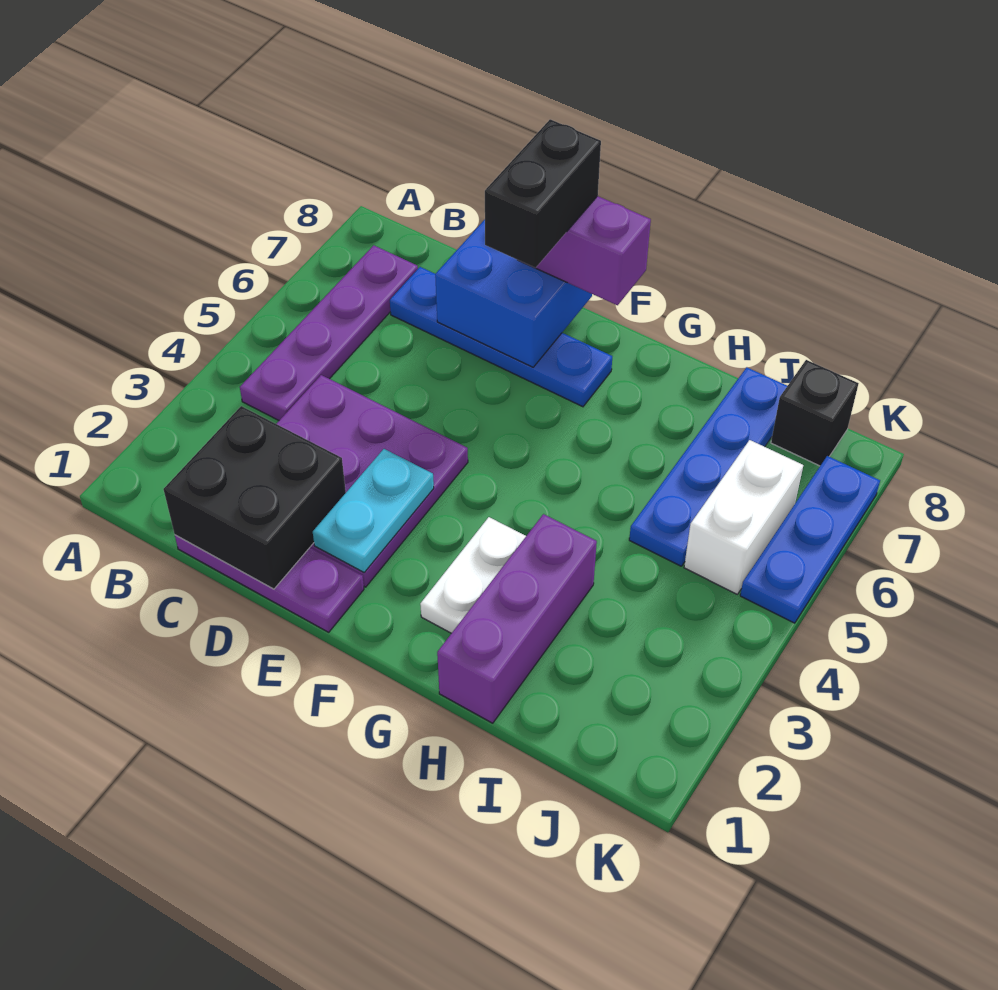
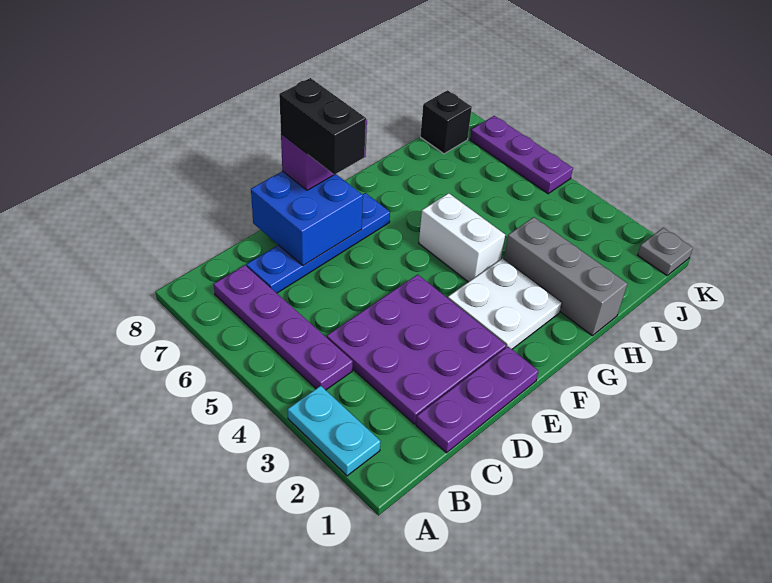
black brick C1:D2 level 2 -> none
cyan plate E2:E3 level 2 -> cyan plate A2:A3 level 1
white plate G2:G3 level 1 -> white plate F2:G3 level 1
purple brick H1:H3 level 1 -> grey brick H1:H3 level 1
blue plate I5:I8 level 1 -> none
white brick J5:J6 level 1 -> white brick G4:G5 level 1
none -> grey plate K1 level 1
blue plate K5:K7 level 1 -> purple plate K5:K7 level 1

